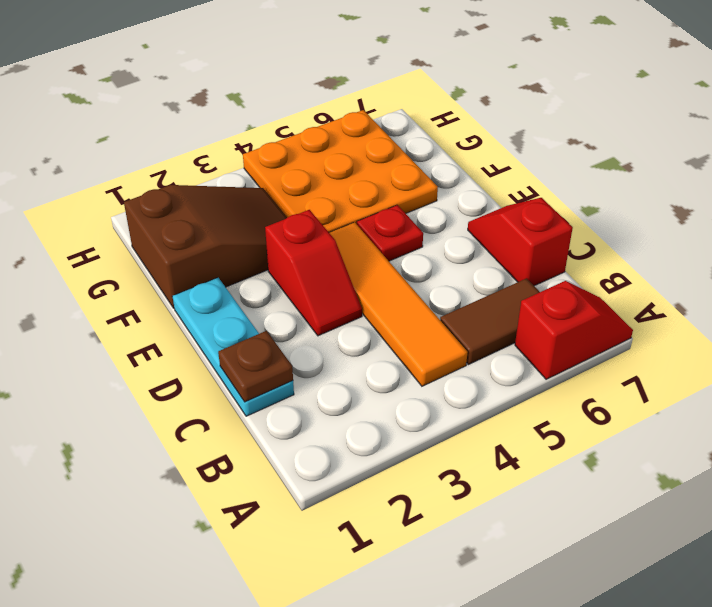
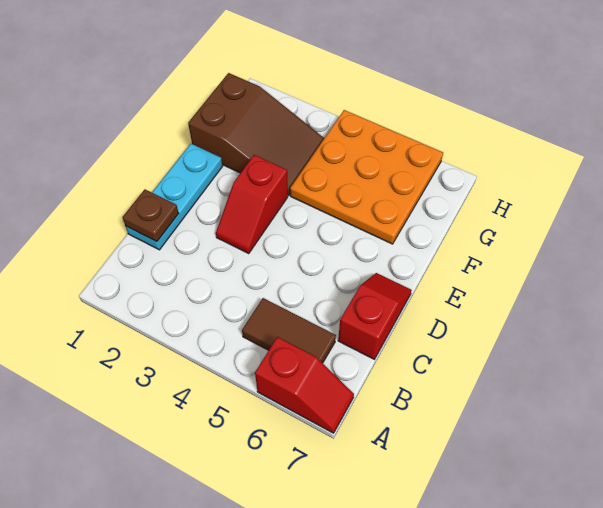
orange tile B4:E4 level 1 -> none
red plate E5 level 1 -> none

